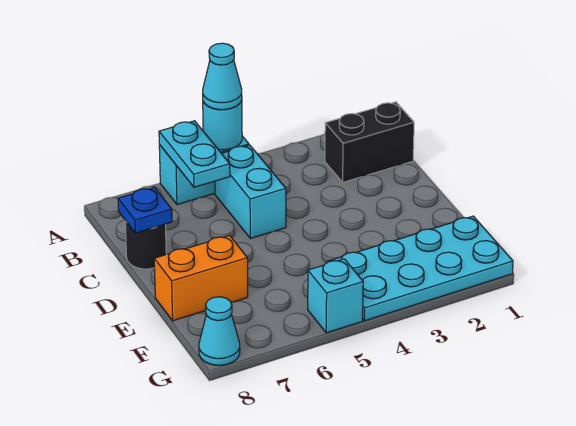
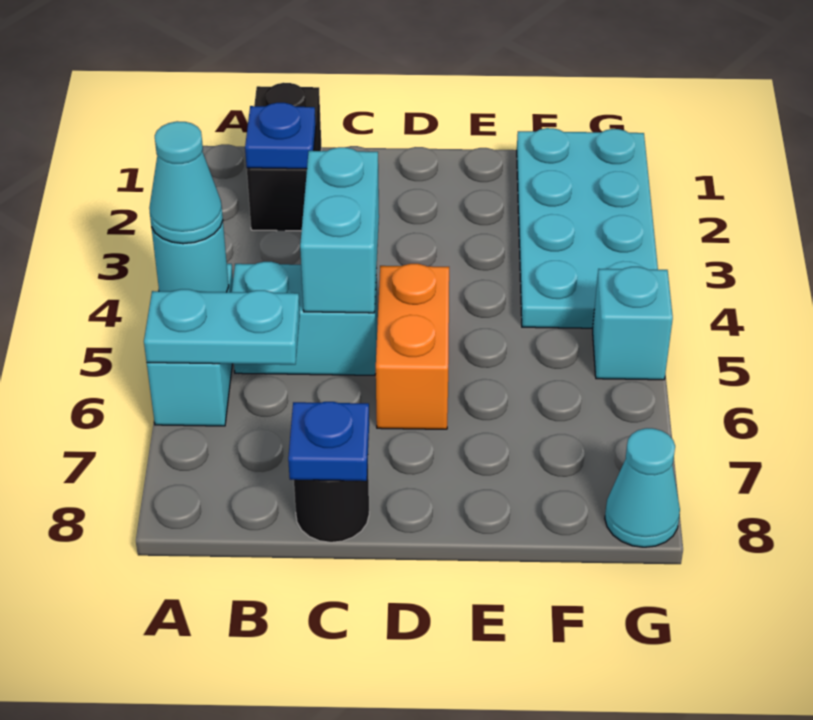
none -> blue plate B2 level 2
none -> cyan brick C4:C5 level 2
orange brick E7:E8 level 1 -> orange brick D5:D6 level 1

